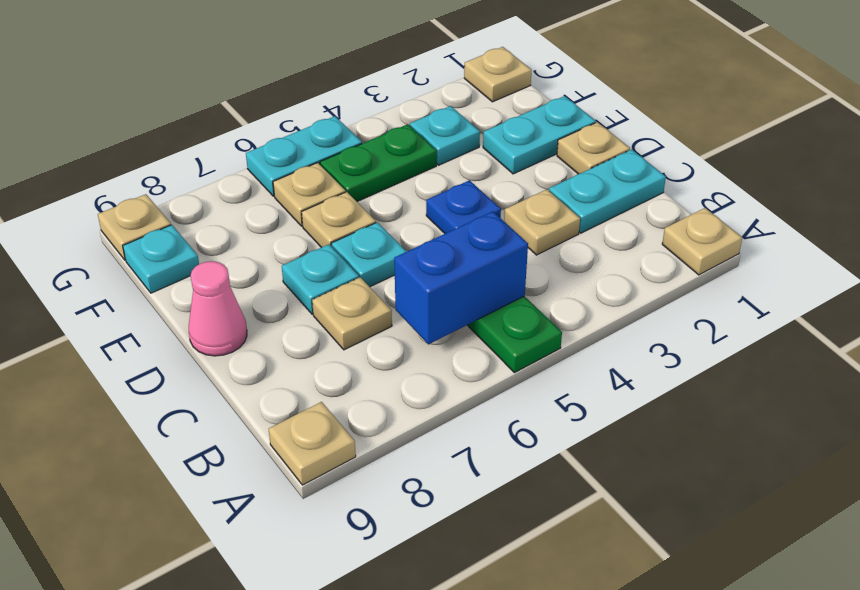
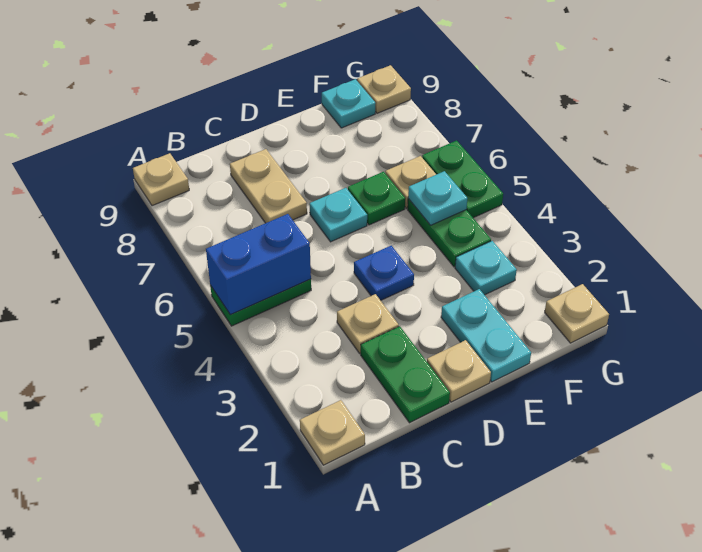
blue brick B5:B6 level 2 -> blue brick A5:B5 level 2
cyan plate C1:C2 level 1 -> green plate C1:C2 level 1
tan plate C7 level 1 -> tan plate C7:C8 level 1
cyan plate D7 level 1 -> cyan plate F5 level 2
pink cone D9 level 1 -> none
tan plate E6 level 1 -> green plate E6 level 1
cyan plate G5:G6 level 1 -> green plate G5:G6 level 1

